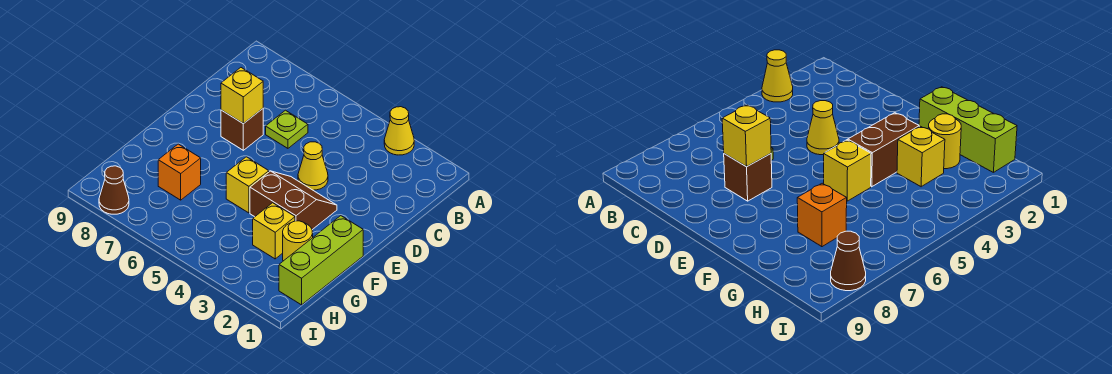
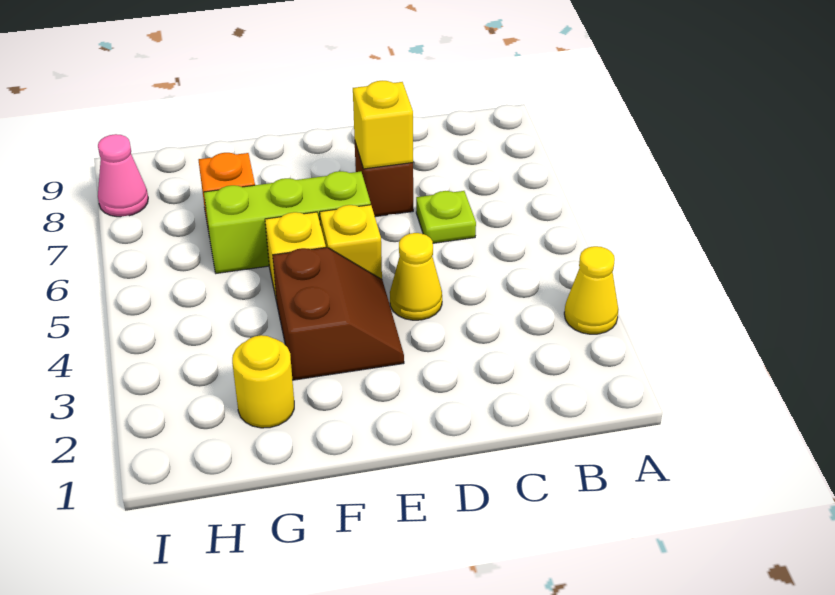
lime brick F1:H1 level 1 -> lime brick E6:G6 level 1
yellow brick G3 level 1 -> yellow brick E5 level 1
brown cone I8 level 1 -> pink cone I8 level 1

